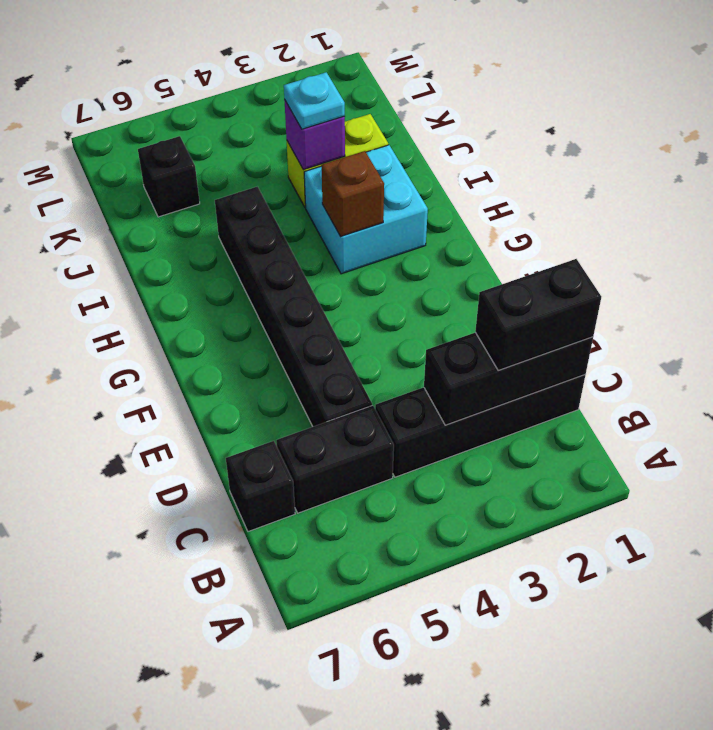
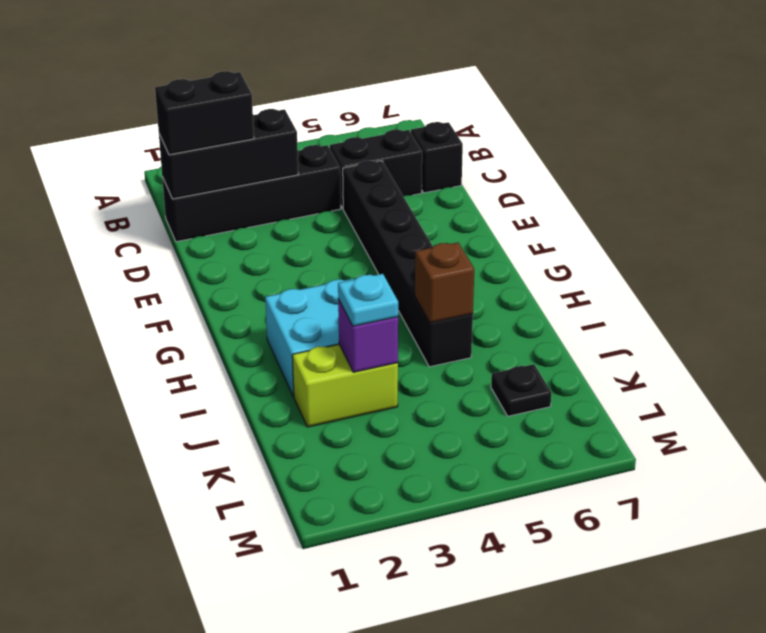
brown brick H3 level 2 -> brown brick I5 level 2
black brick K6 level 1 -> black plate K6 level 1

